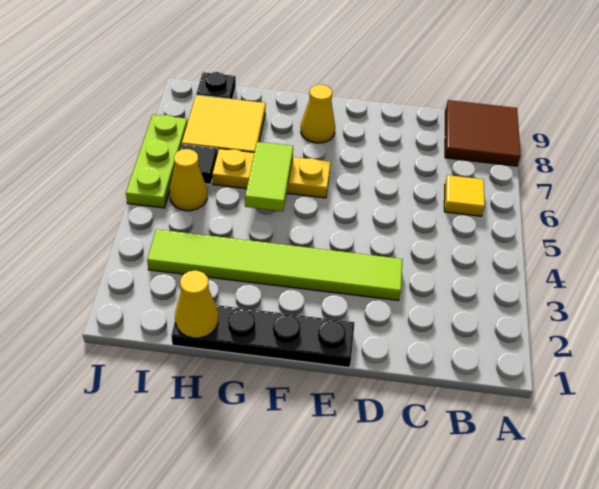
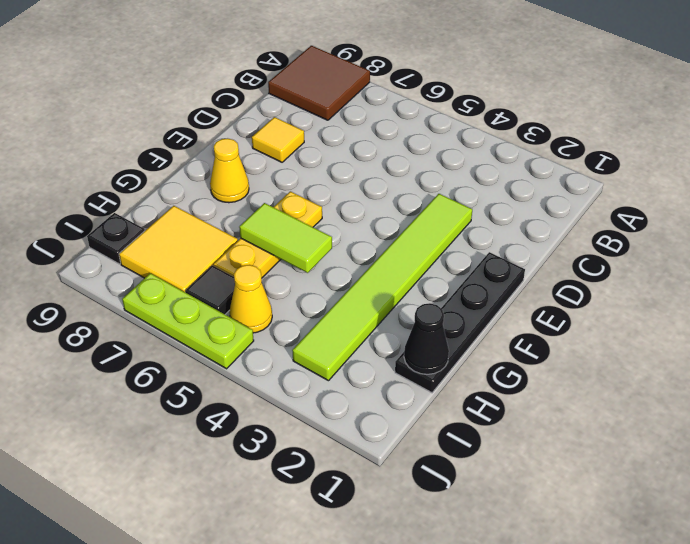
yellow tile B6 level 1 -> yellow tile D8 level 1
yellow cone H1 level 2 -> black cone H1 level 2

